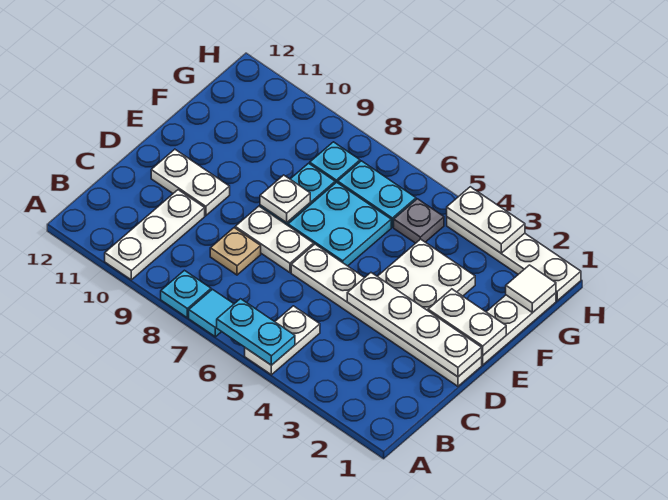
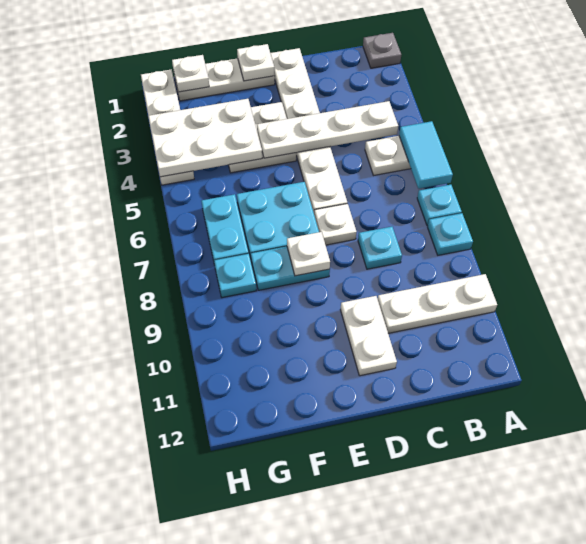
cyan plate A5:A6 level 2 -> cyan tile A5:A6 level 2
cyan tile A7 level 1 -> cyan plate A7 level 1
tan plate C8 level 1 -> cyan plate C8 level 1
white plate D1:D4 level 2 -> white plate B4:E4 level 2
white plate D7:D8 level 1 -> white plate D7 level 1
white plate E1:E2 level 2 -> white plate E1 level 2
white tile G1 level 2 -> white plate G1 level 2
grey plate G5 level 1 -> grey plate A1 level 1
white plate H3:H4 level 2 -> white plate F3:H4 level 2

